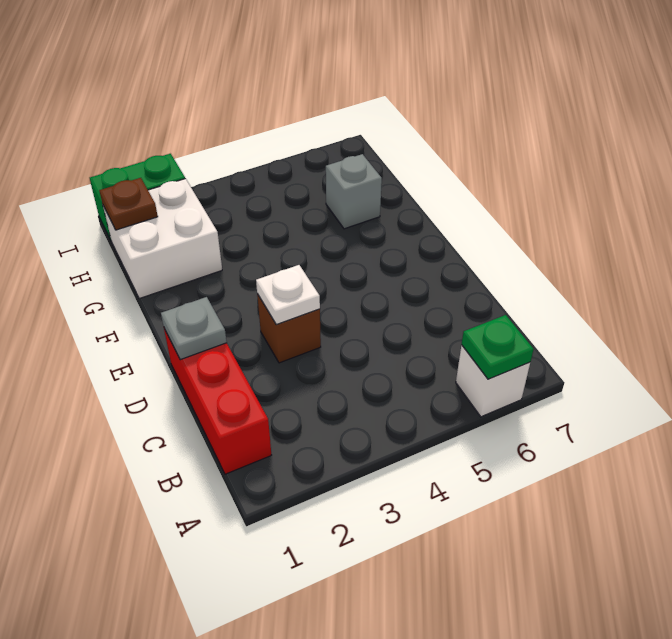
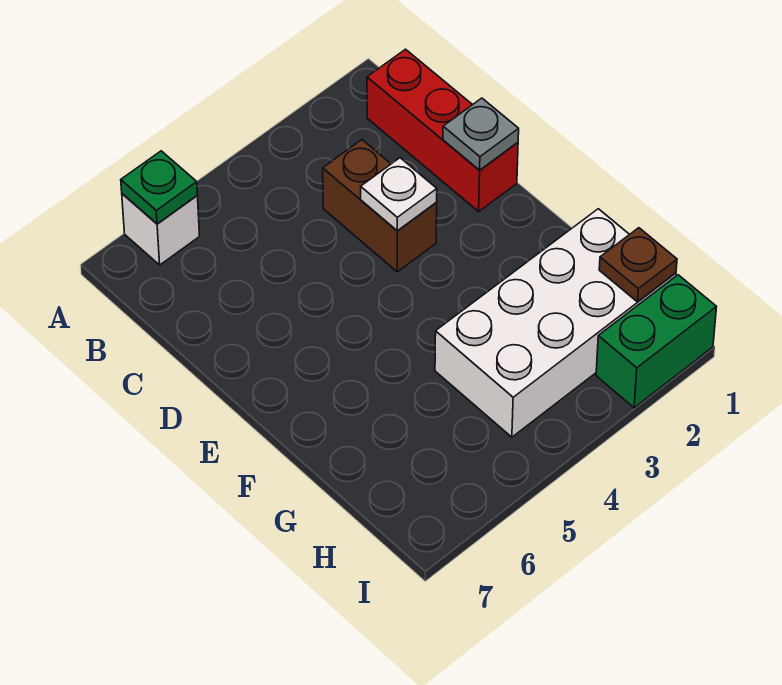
brown brick D3 level 1 -> brown brick C3:D3 level 1
white brick G1:H2 level 1 -> white brick G1:H4 level 1
grey brick G6 level 1 -> none

